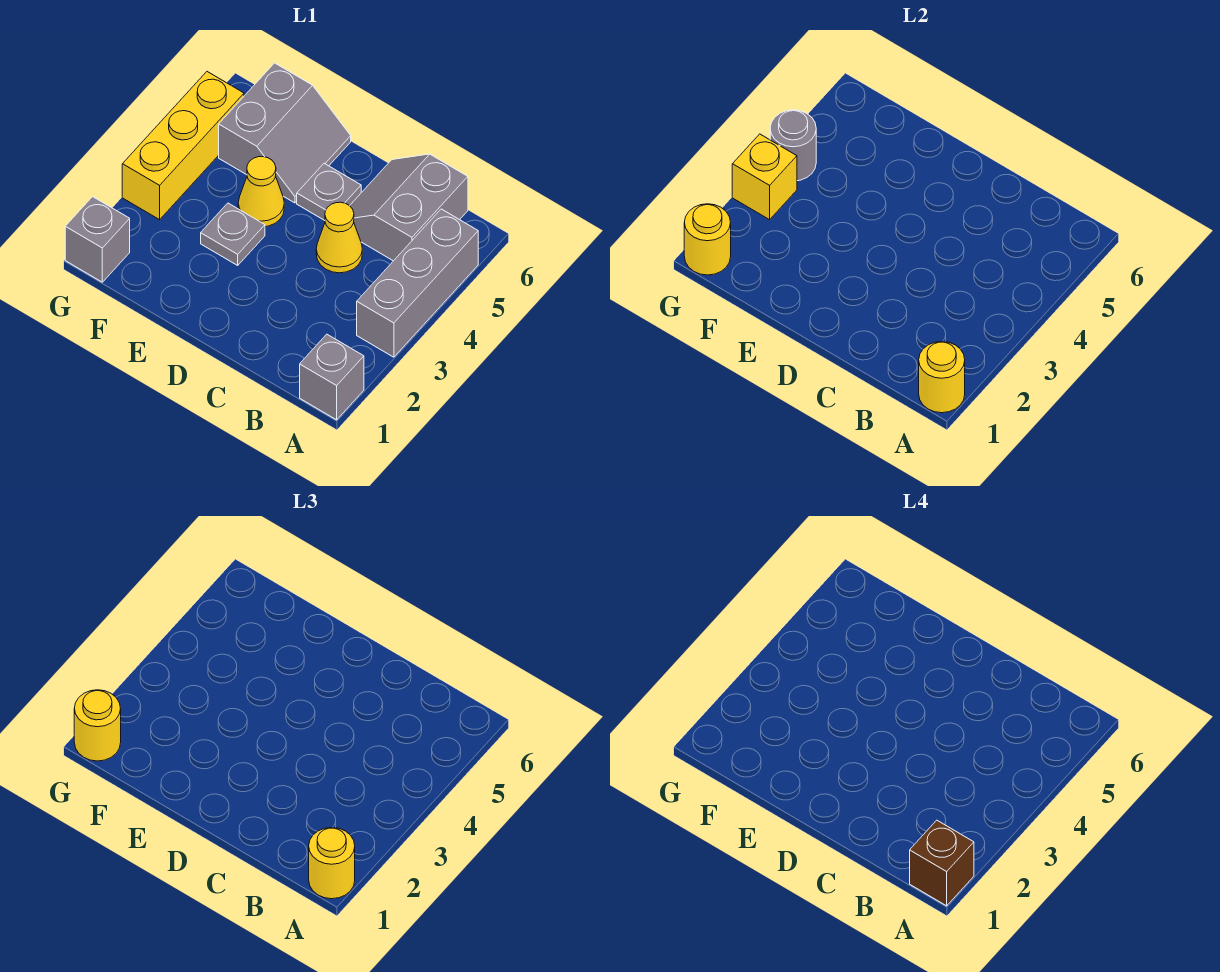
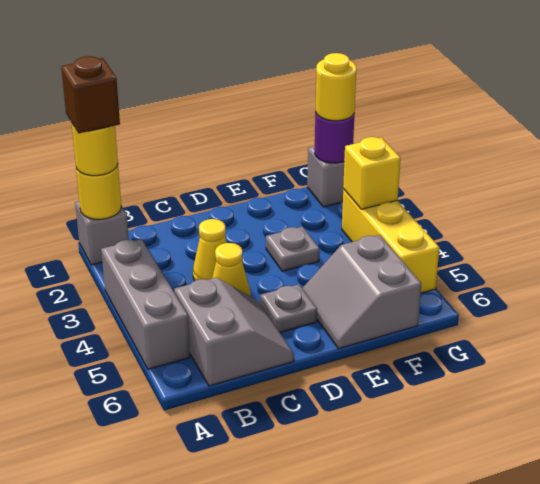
yellow cone E4 level 1 -> yellow cone C3 level 1
yellow round brick G1 level 2 -> purple round brick G1 level 2
grey round brick G4 level 2 -> none

